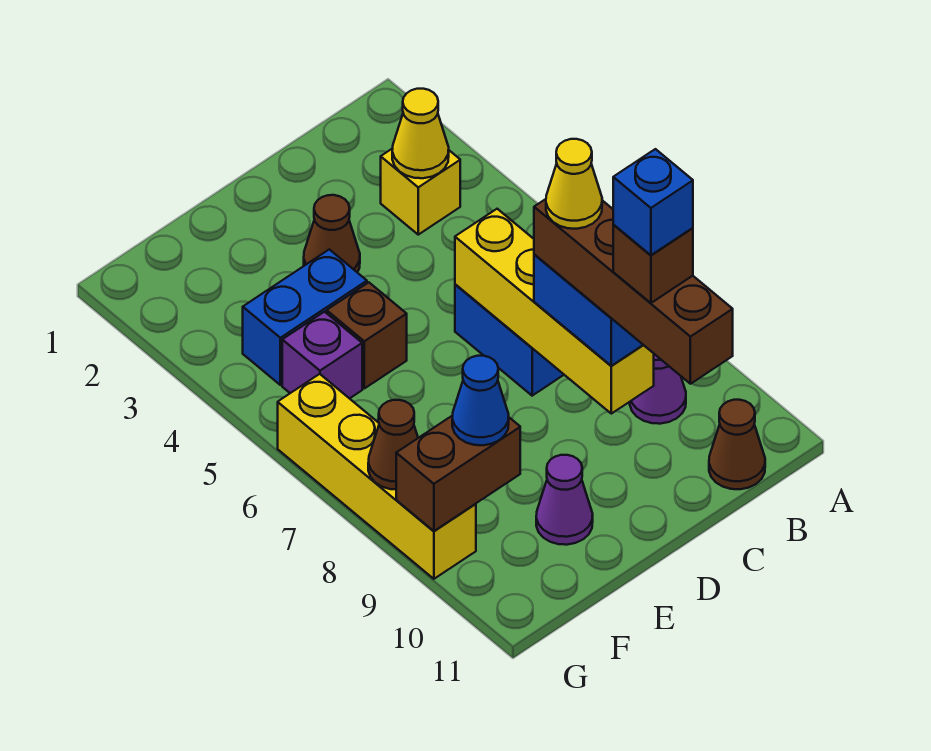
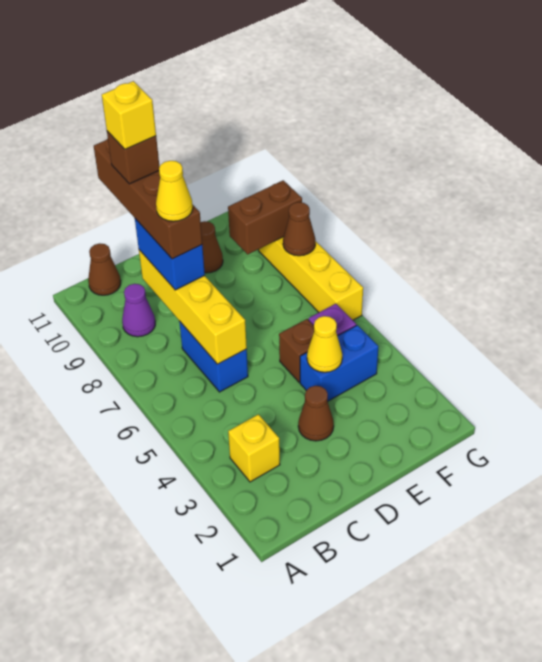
yellow cone B3 level 2 -> yellow cone E4 level 2
blue brick C10 level 6 -> yellow brick C10 level 6
purple cone E10 level 1 -> brown cone E10 level 1
blue cone F9 level 3 -> none

